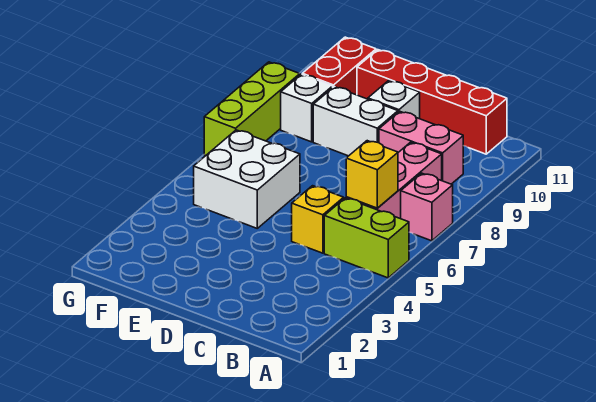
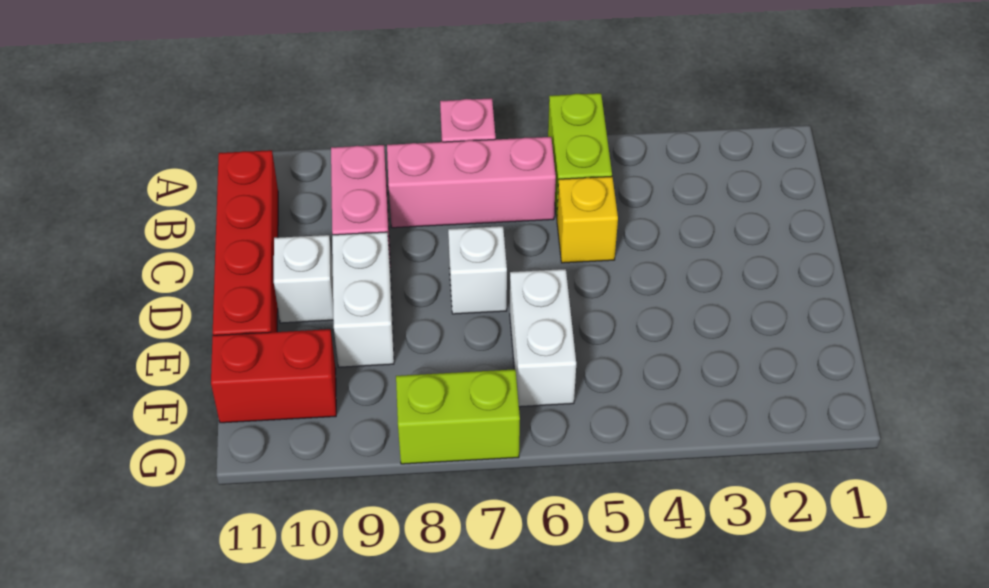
yellow brick B6 level 2 -> none
white brick E5:F6 level 1 -> white brick E6:F6 level 1
white brick F9 level 1 -> white brick D7 level 1
lime brick G7:G9 level 1 -> lime brick G7:G8 level 1

